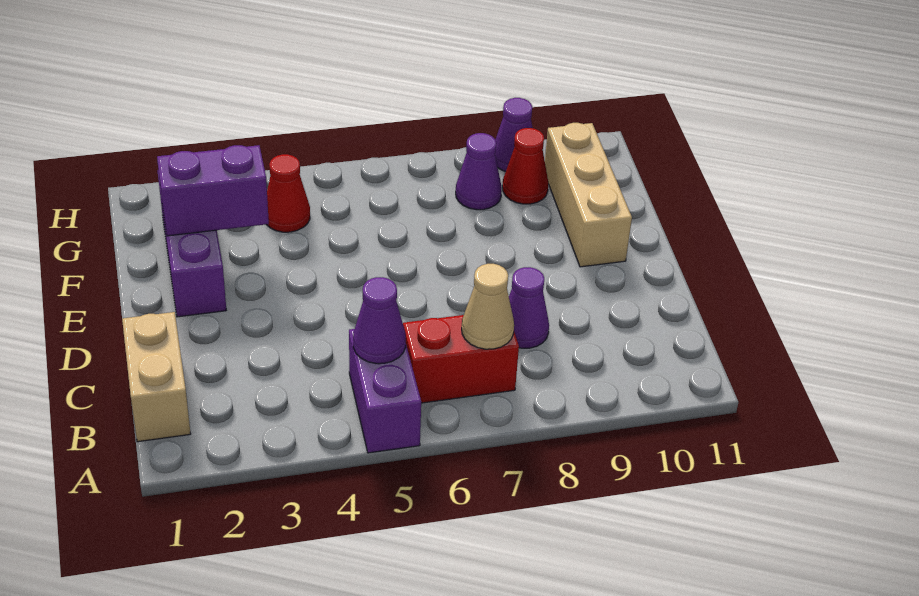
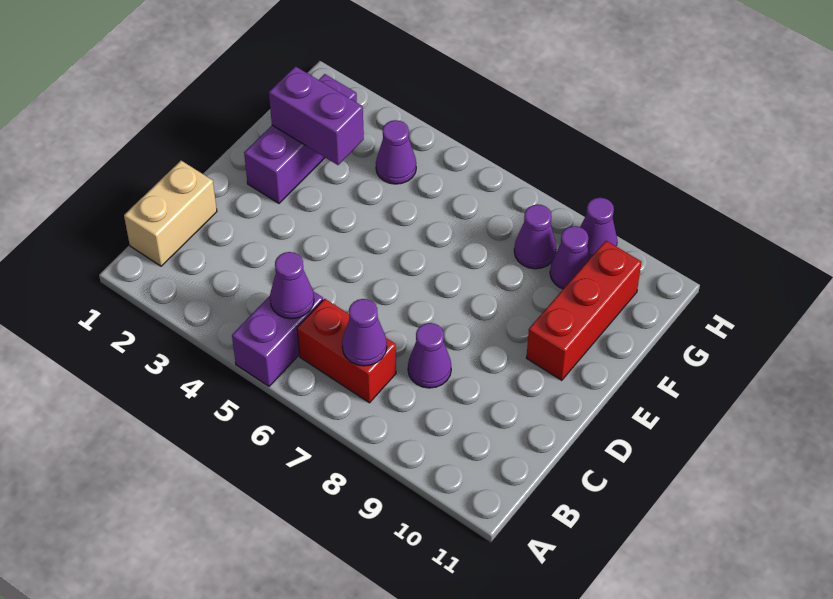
tan cone B7 level 2 -> purple cone B7 level 2
tan brick E10:G10 level 1 -> red brick E10:G10 level 1
red cone G4 level 1 -> purple cone G4 level 1
red cone G9 level 1 -> purple cone G9 level 1

